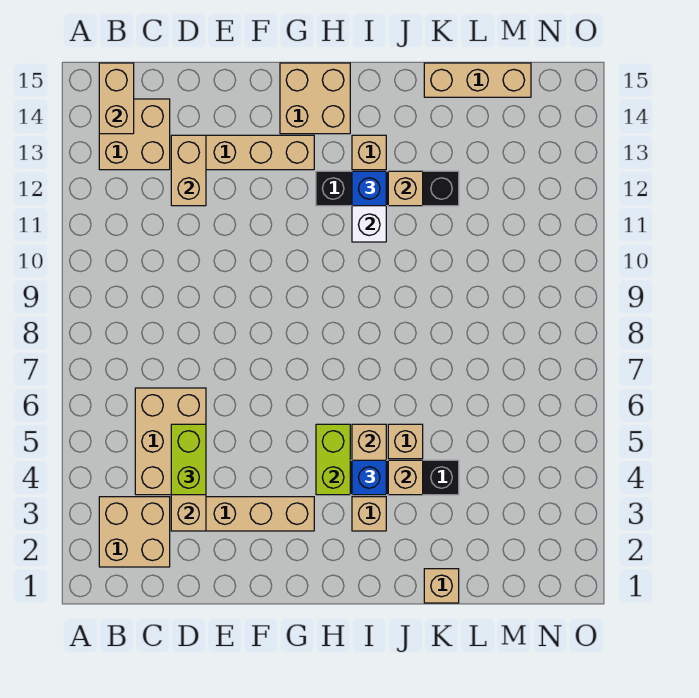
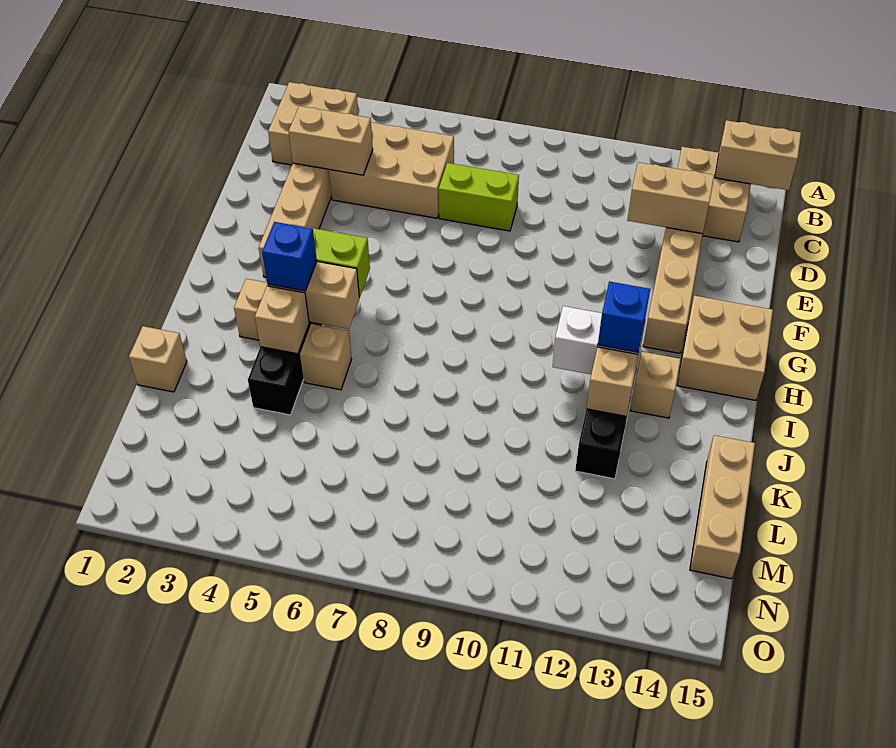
lime brick D4:D5 level 3 -> lime brick D7:D8 level 1

